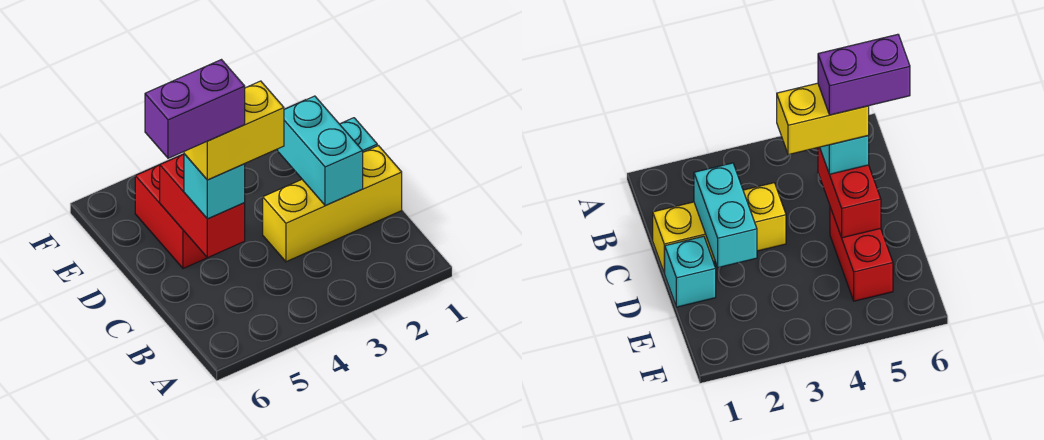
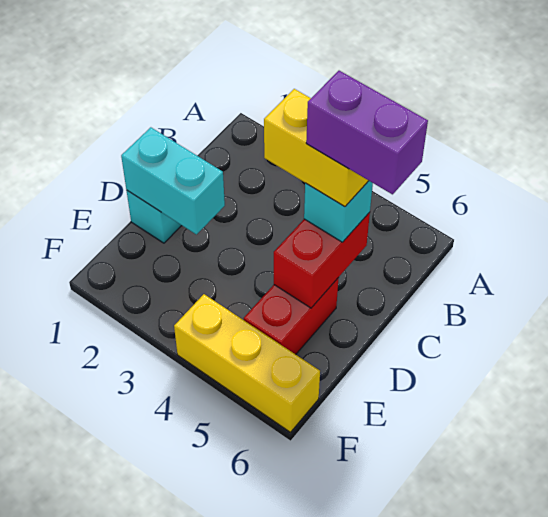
yellow brick C1:C3 level 1 -> yellow brick F4:F6 level 1
cyan brick C2:D2 level 2 -> cyan brick D1:D2 level 2

